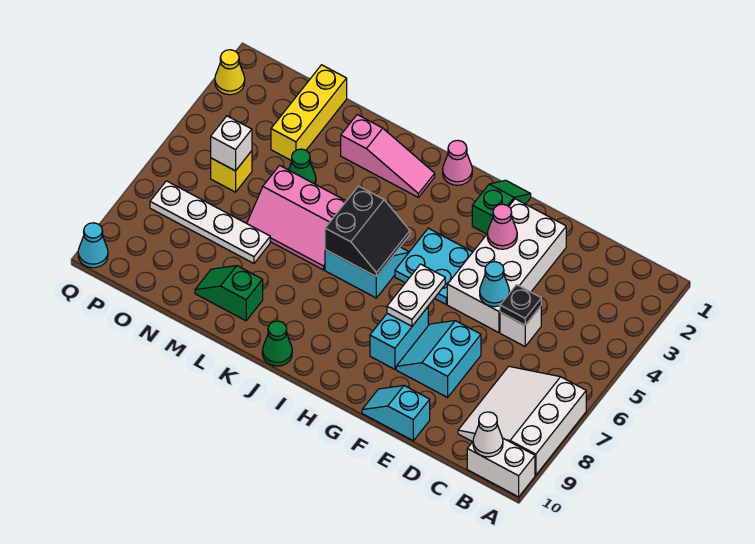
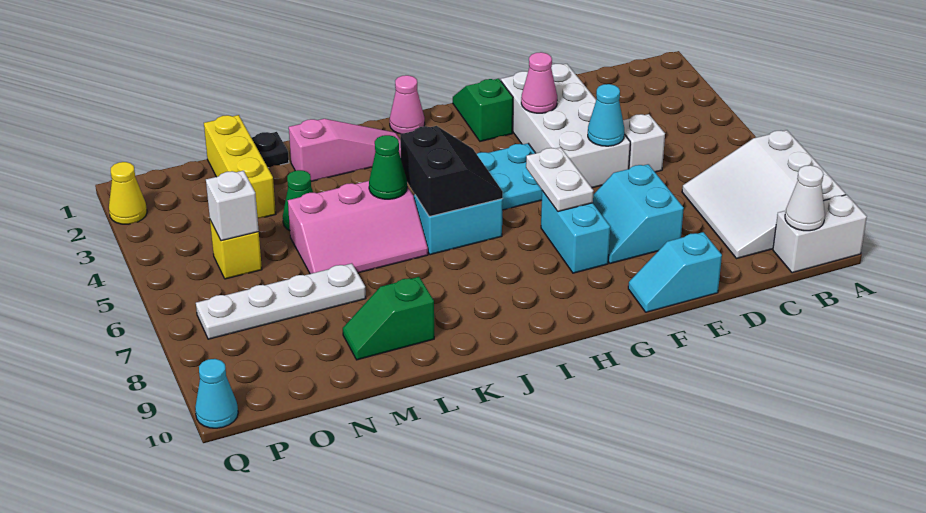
black plate D5 level 2 -> black plate M1 level 1
green cone J10 level 1 -> green cone K5 level 2

